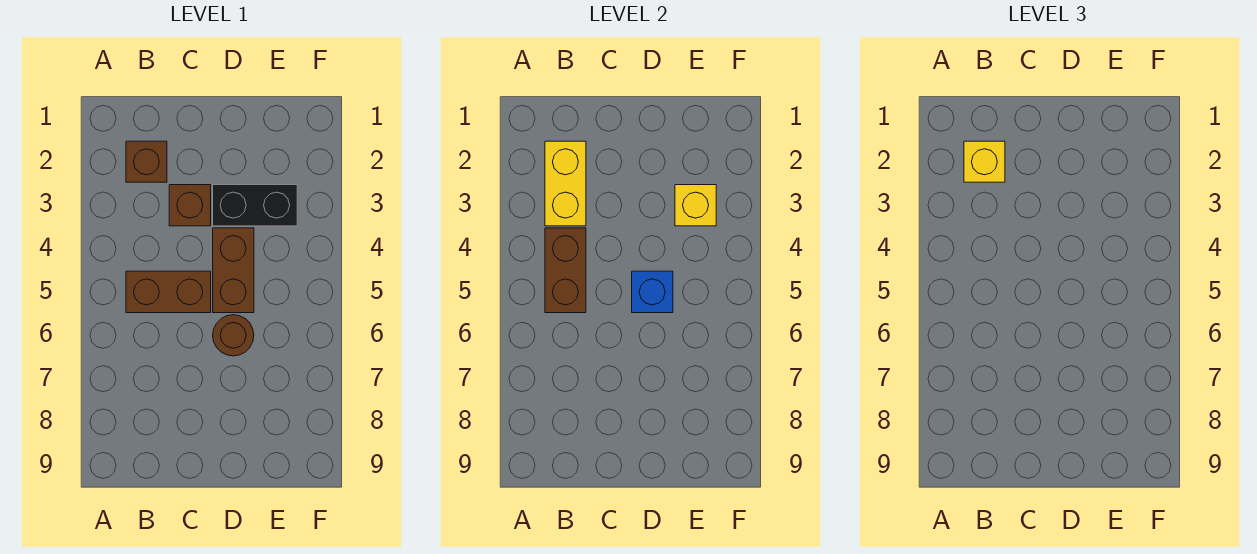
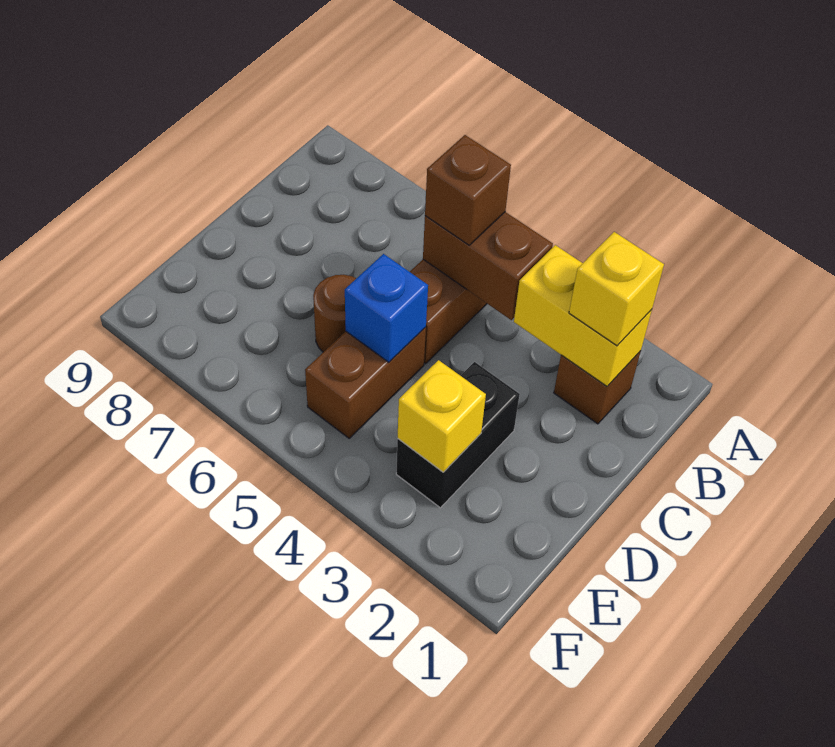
brown brick C3 level 1 -> brown brick B5 level 3
brown brick D4:D5 level 1 -> brown brick D5:E5 level 1

